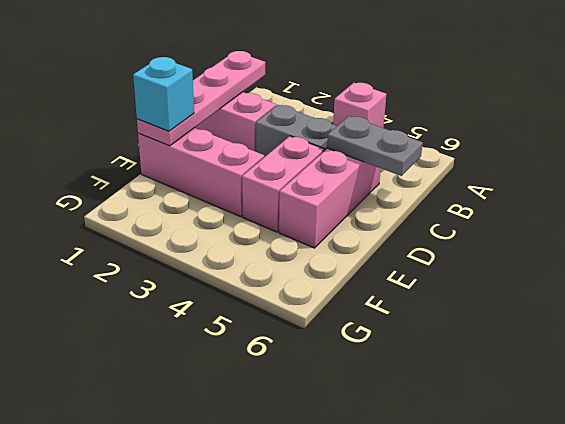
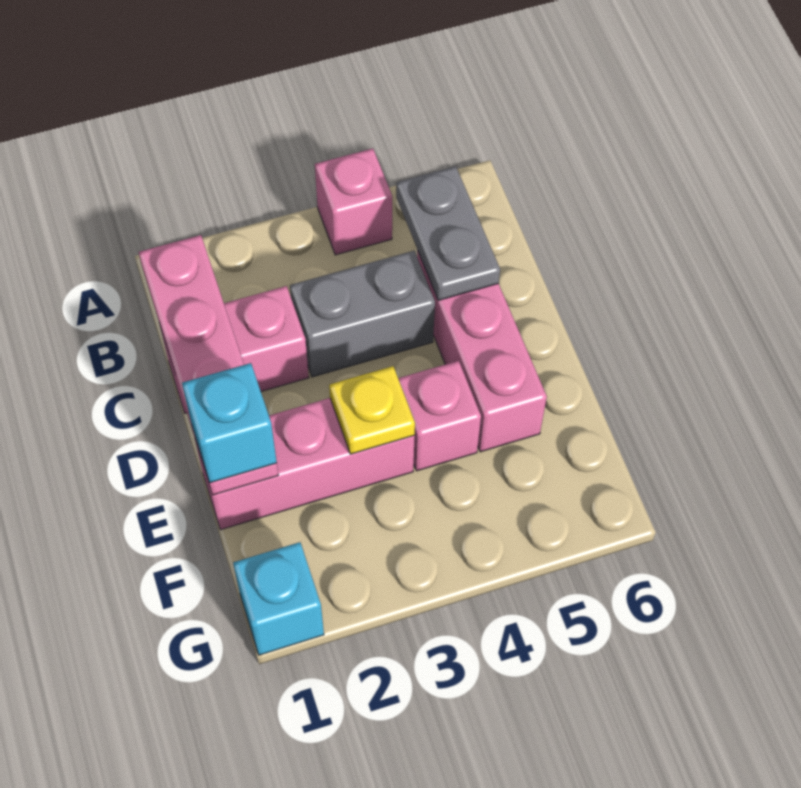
grey plate C5:C6 level 2 -> grey plate B5:C5 level 2
pink brick D4:E4 level 1 -> pink brick E4 level 1
none -> yellow plate E3 level 2
none -> cyan brick G1 level 1

